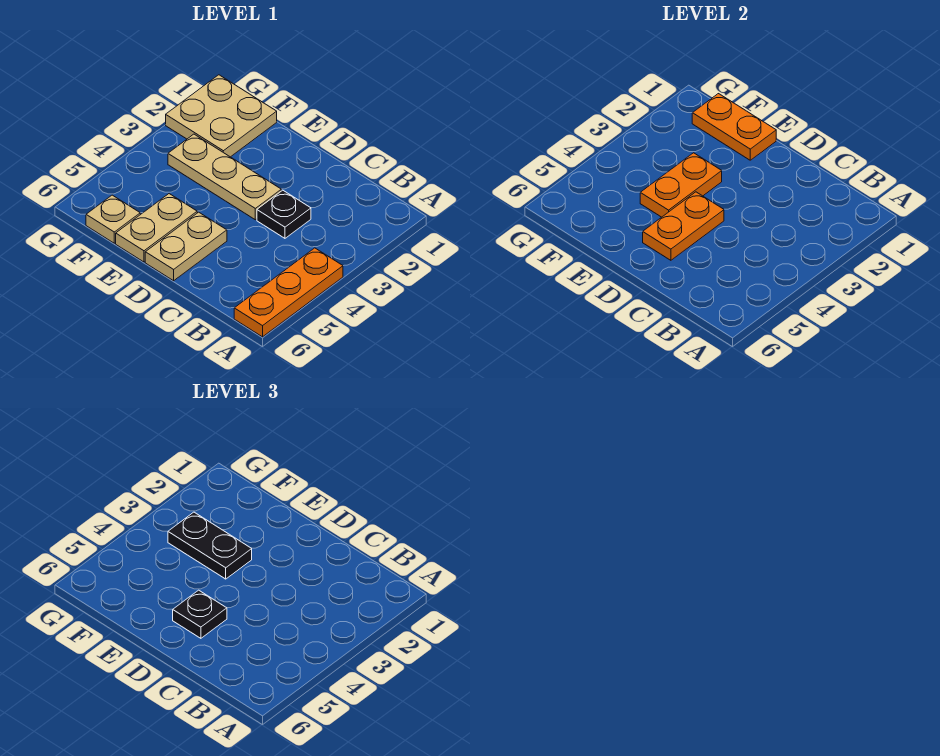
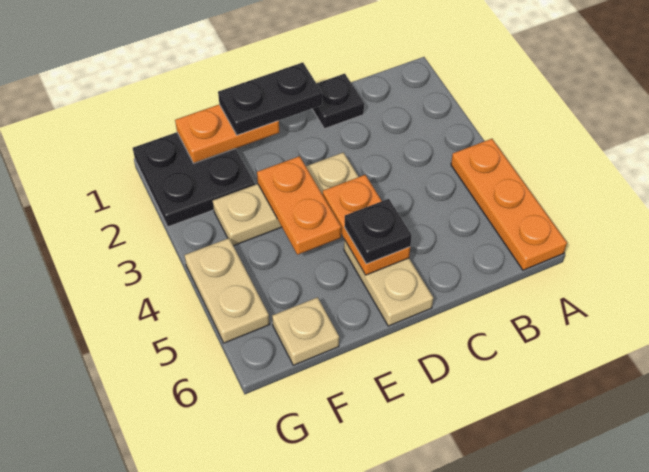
black plate C3 level 1 -> black plate C1 level 1
black plate E3:F3 level 3 -> black plate D1:E1 level 3
tan plate E5:E6 level 1 -> tan plate G4:G5 level 1
tan plate F1:G2 level 1 -> black plate F1:G2 level 1

